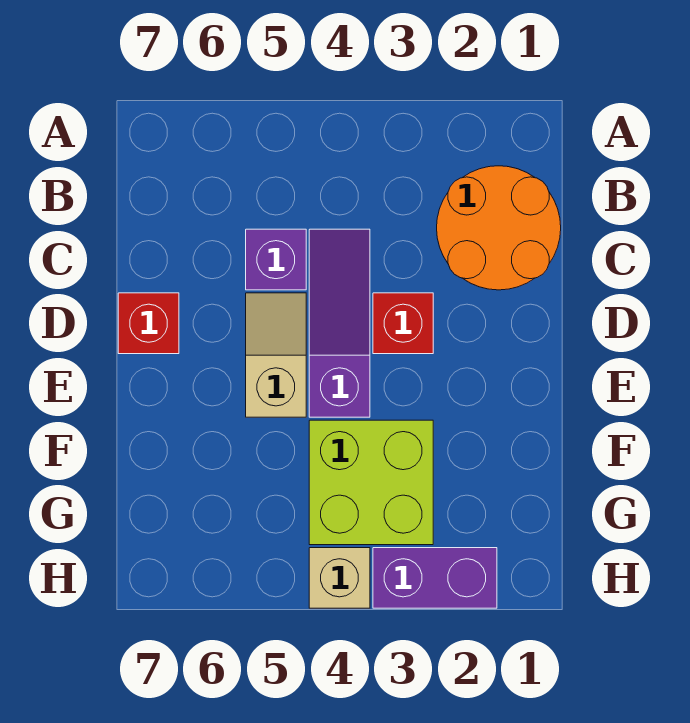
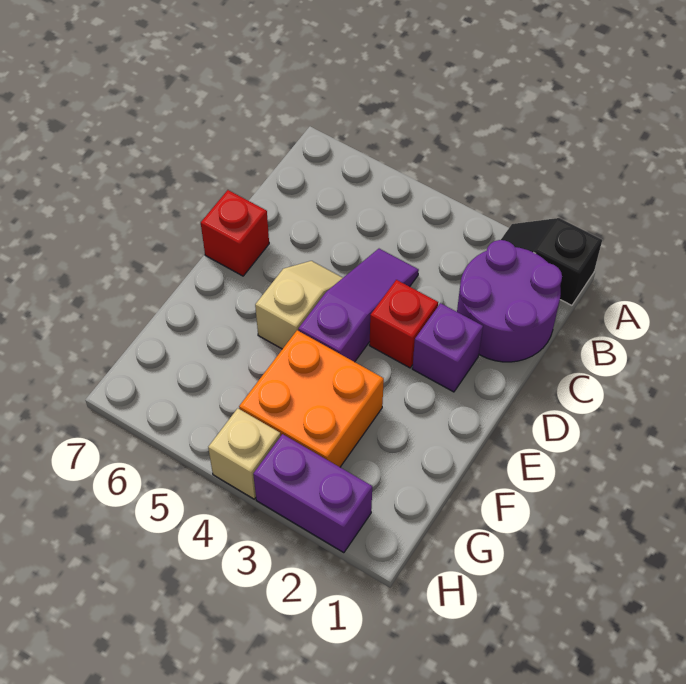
none -> black slope A1:A2 level 1 top 1
orange round brick B1:C2 level 1 -> purple round brick B1:C2 level 1
purple brick C5 level 1 -> purple brick D2 level 1
lime brick F3:G4 level 1 -> orange brick F3:G4 level 1

